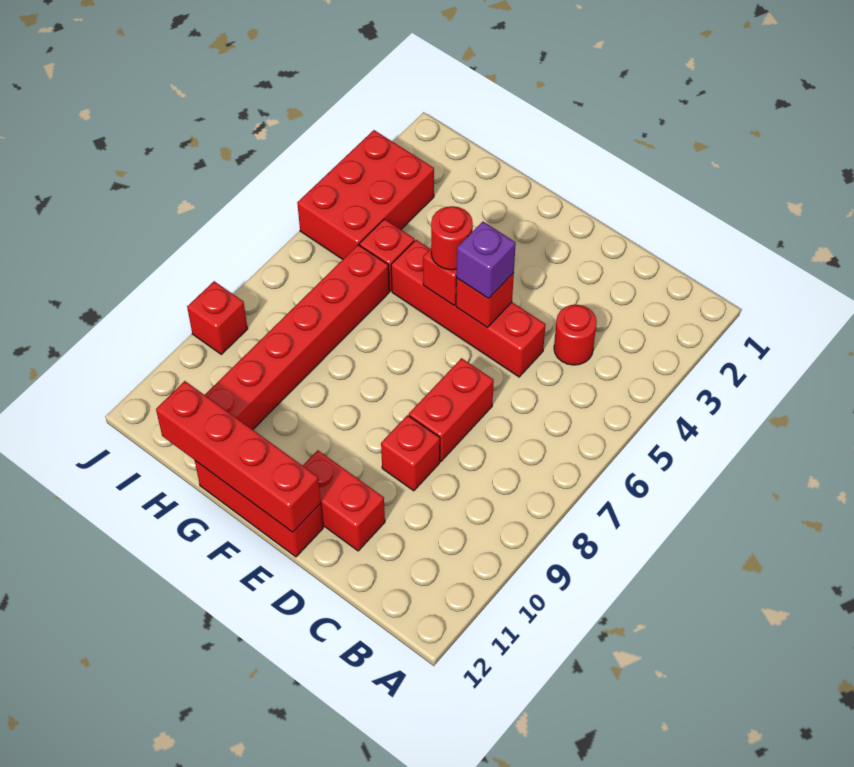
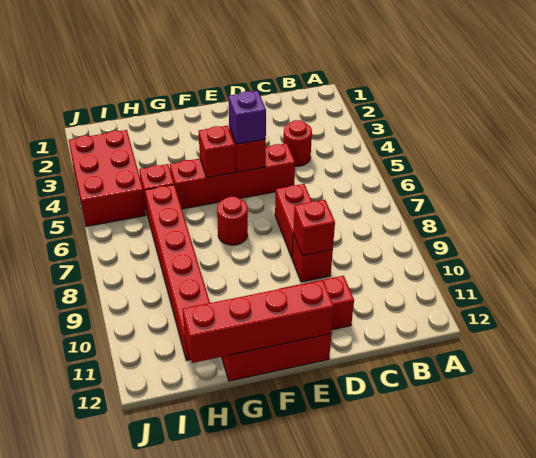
red round brick F5 level 3 -> red round brick F7 level 1
red brick J9 level 1 -> red brick D9 level 2

